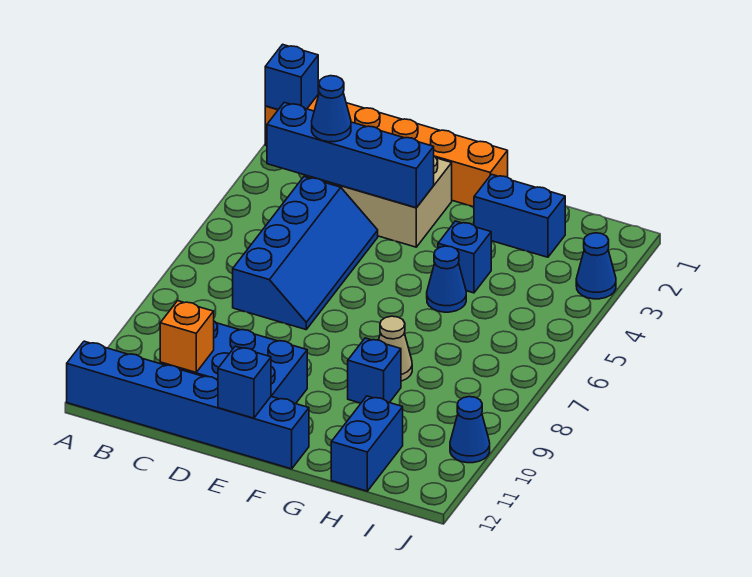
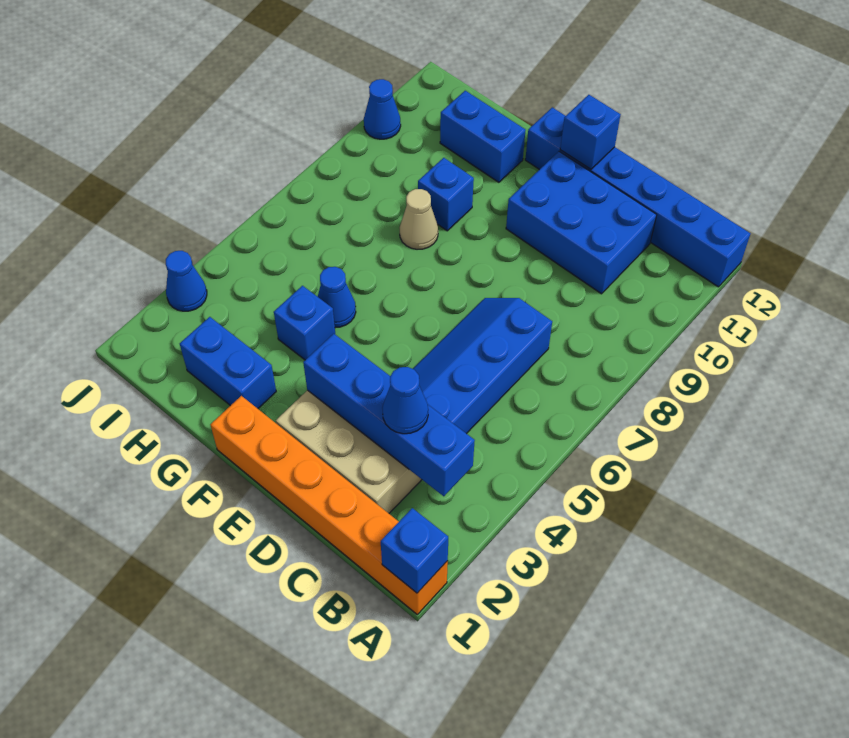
orange brick C11 level 2 -> none
blue brick H11:H12 level 1 -> blue brick G11:H11 level 1

